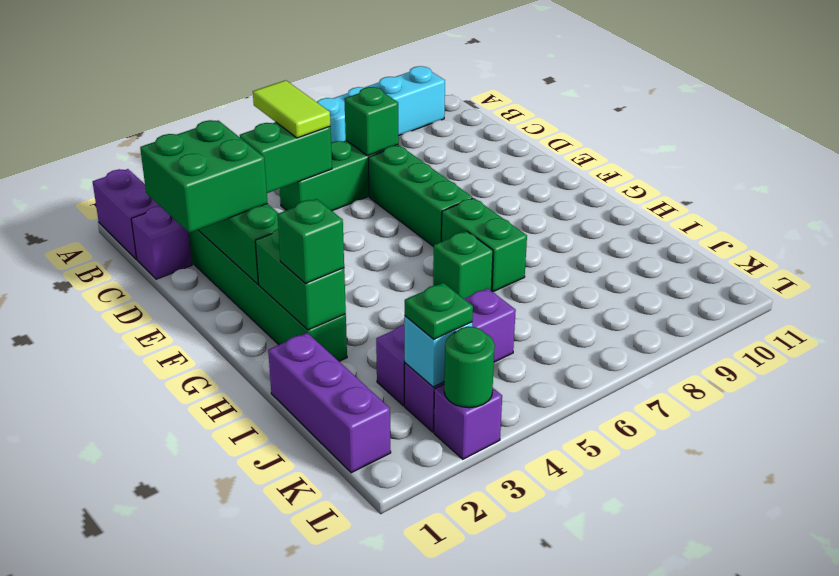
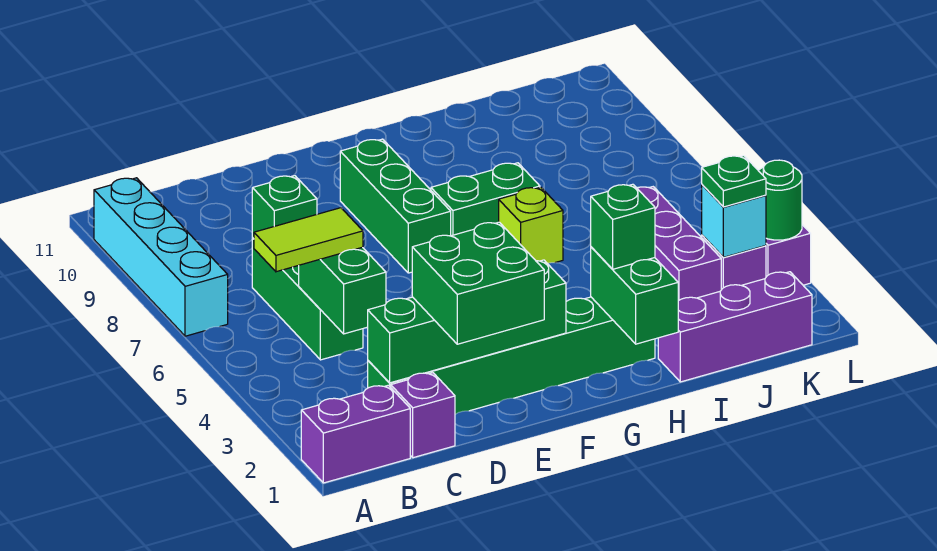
green brick D7:F7 level 1 -> green brick F7:F9 level 1
green brick G2:H2 level 2 -> green brick H1:H2 level 2
green brick H6 level 1 -> lime brick H6 level 1

